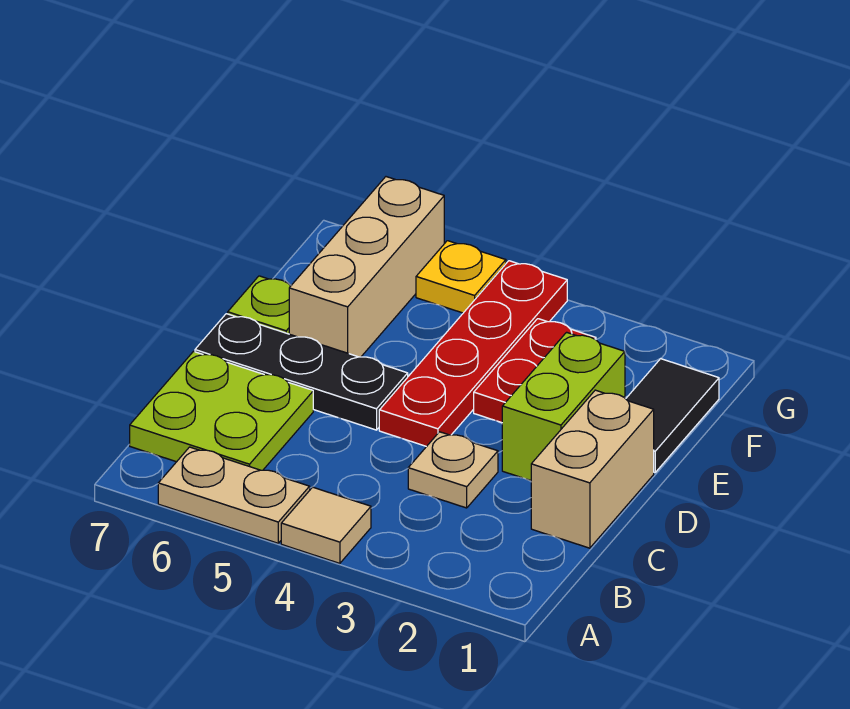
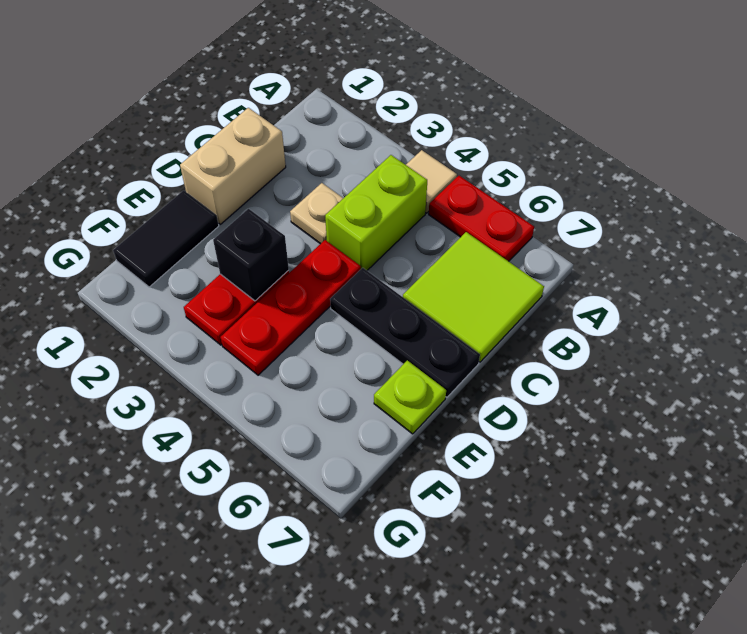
tan plate A5:A6 level 1 -> red plate A5:A6 level 1
lime plate B6:C7 level 1 -> lime tile B6:C7 level 1
lime brick D2:E2 level 1 -> lime brick B4:C4 level 1
red plate D4:G4 level 1 -> red plate D4:F4 level 1
none -> black brick E3 level 2
tan brick E6:G6 level 1 -> none
yellow plate G5 level 1 -> none

